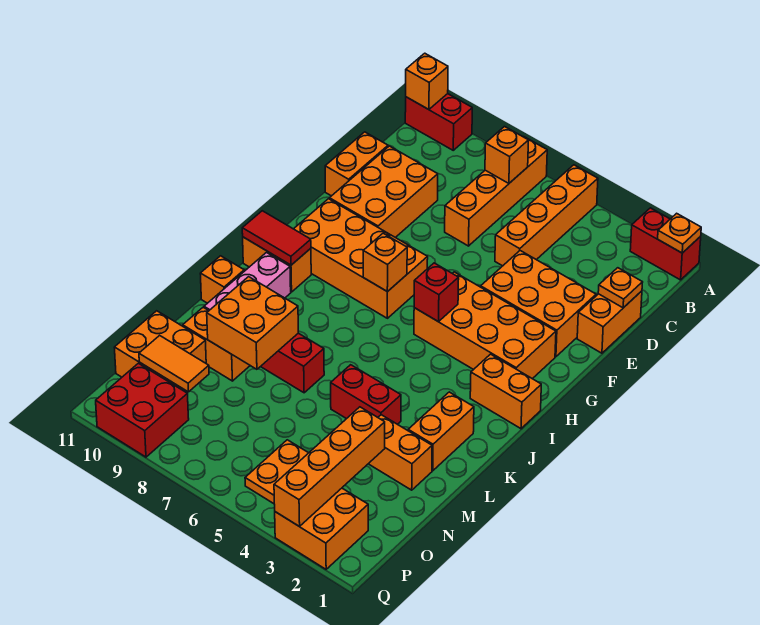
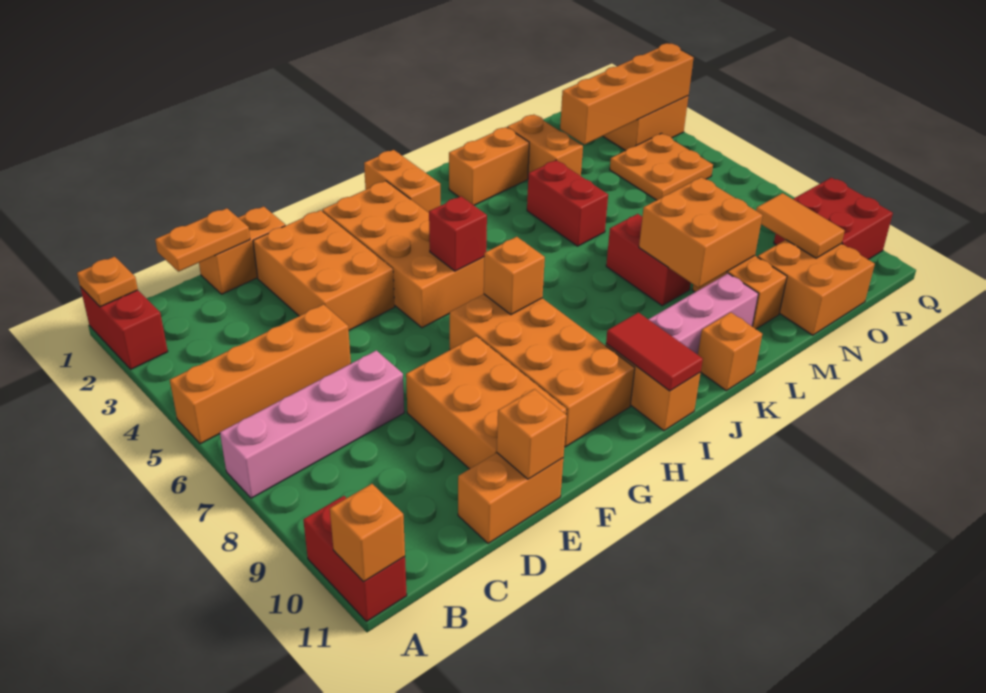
orange brick A7:D7 level 1 -> pink brick A7:D7 level 1
orange brick B7 level 2 -> orange brick E11 level 2
orange plate D1 level 2 -> orange plate C1:D1 level 2
orange brick D9:F10 level 1 -> orange brick E8:F10 level 1

